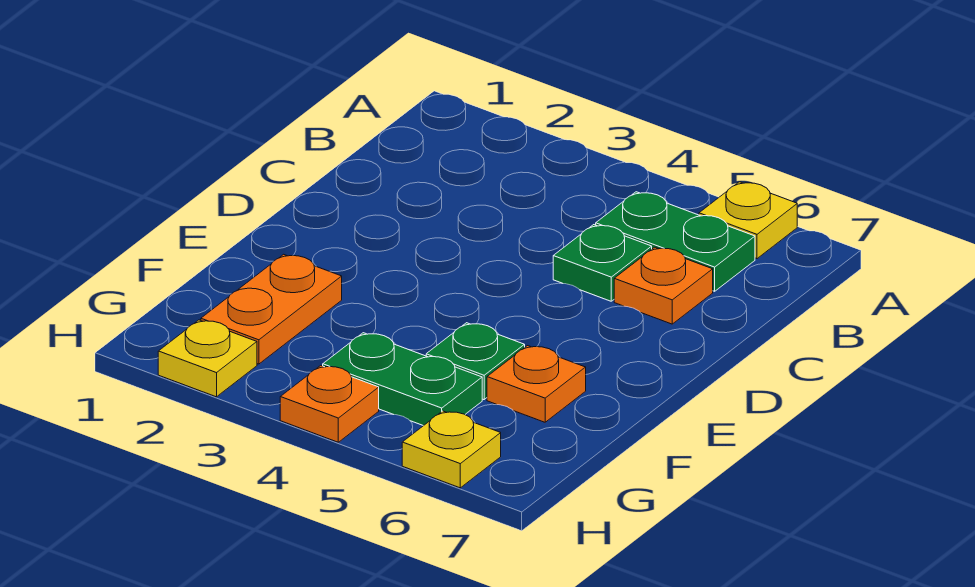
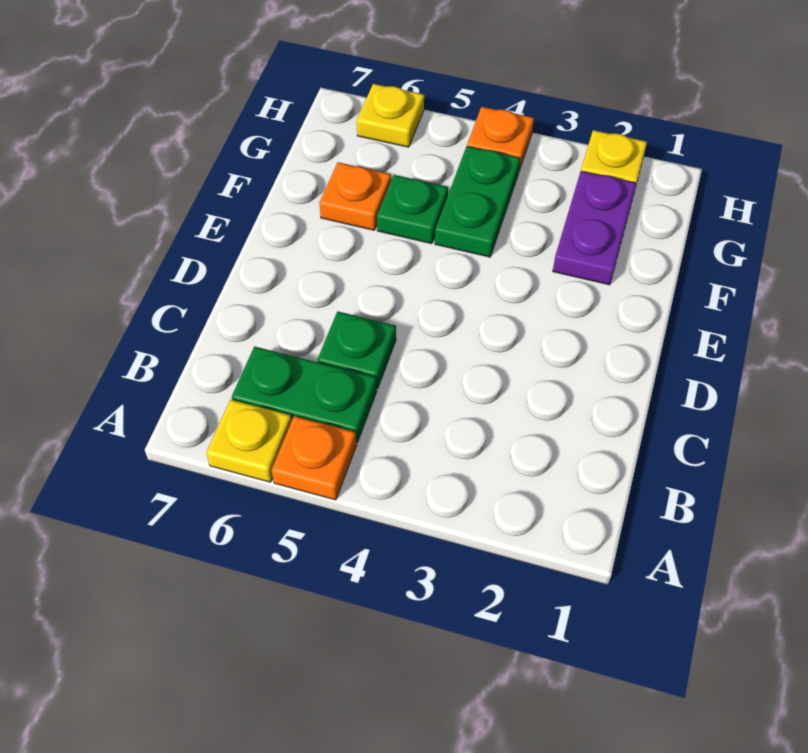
orange plate C6 level 1 -> orange plate A5 level 1
orange plate F2:G2 level 1 -> purple plate F2:G2 level 1
green plate G4:G5 level 1 -> green plate F4:G4 level 1

